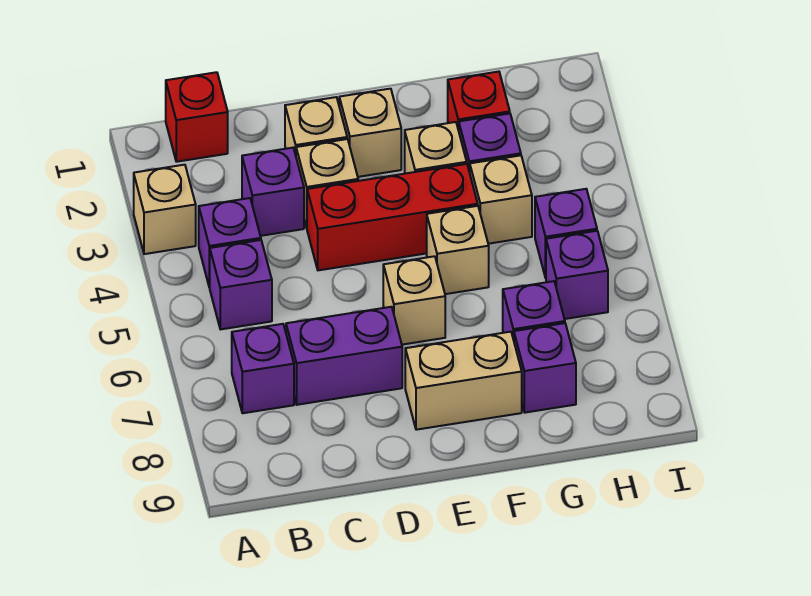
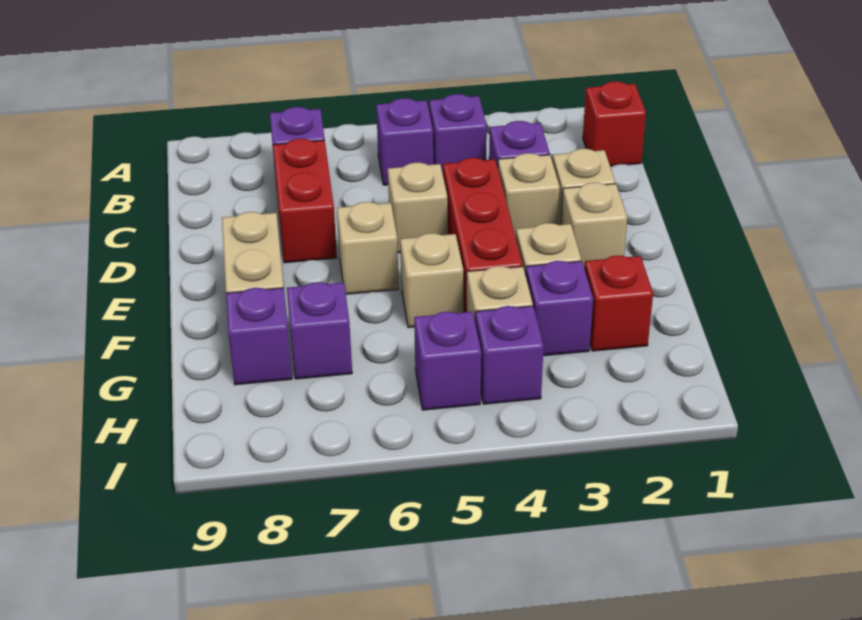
tan brick A3 level 1 -> tan brick D5 level 1
purple brick C7:D7 level 1 -> red brick C7:D7 level 1
purple brick H6 level 1 -> purple brick H4 level 1

